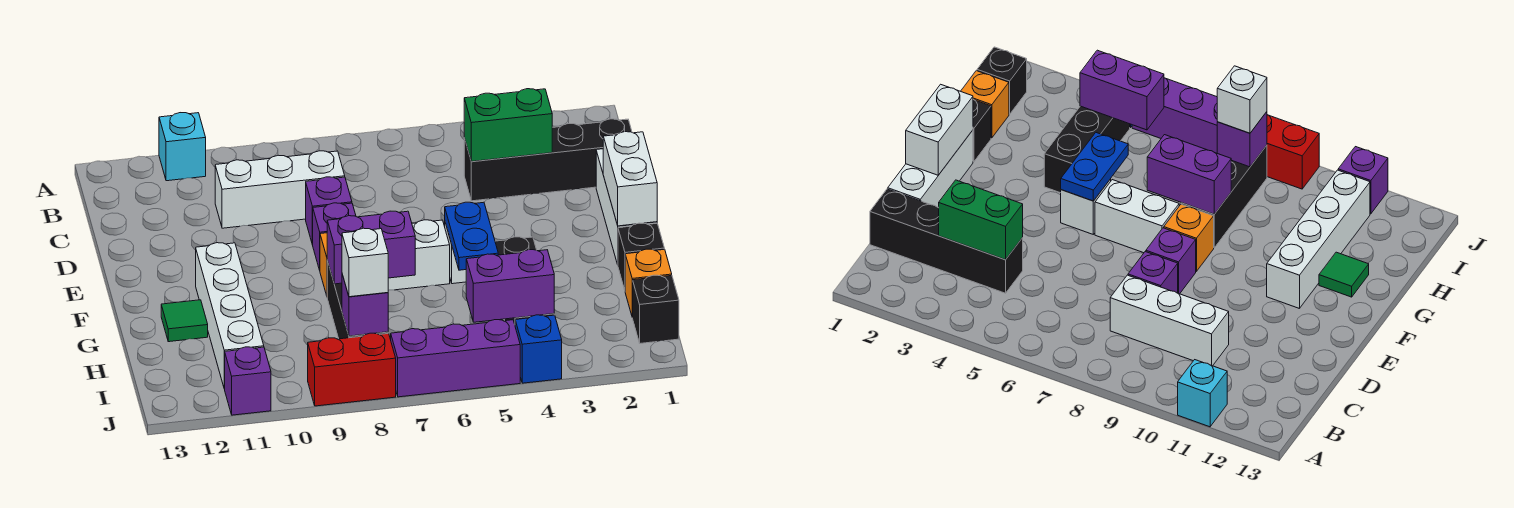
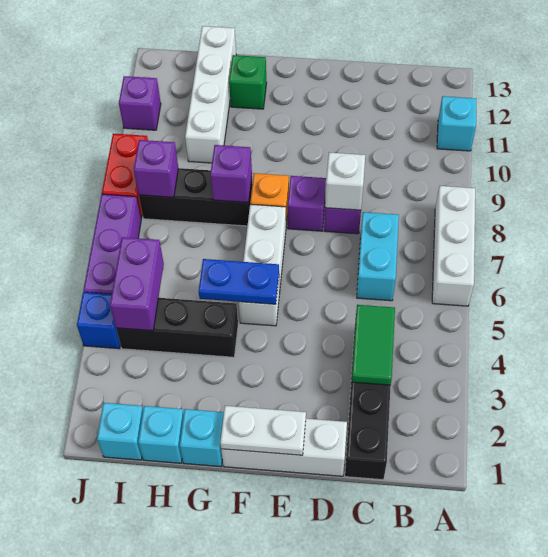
green brick C3:C4 level 2 -> green tile C3:C4 level 2
none -> cyan brick C6:C7 level 1
white brick C8:C10 level 1 -> white brick A6:A8 level 1
white brick E1:F1 level 2 -> white plate E1:F1 level 2
white brick F11:I11 level 1 -> white brick H10:H13 level 1
black brick G1 level 1 -> cyan brick G1 level 1
purple brick G7:G8 level 2 -> purple brick G8 level 2
green tile G12 level 1 -> green brick G12 level 1
orange brick H1 level 1 -> cyan brick H1 level 1
black brick I1 level 1 -> cyan brick I1 level 1
white brick I8 level 3 -> white brick D8 level 2

